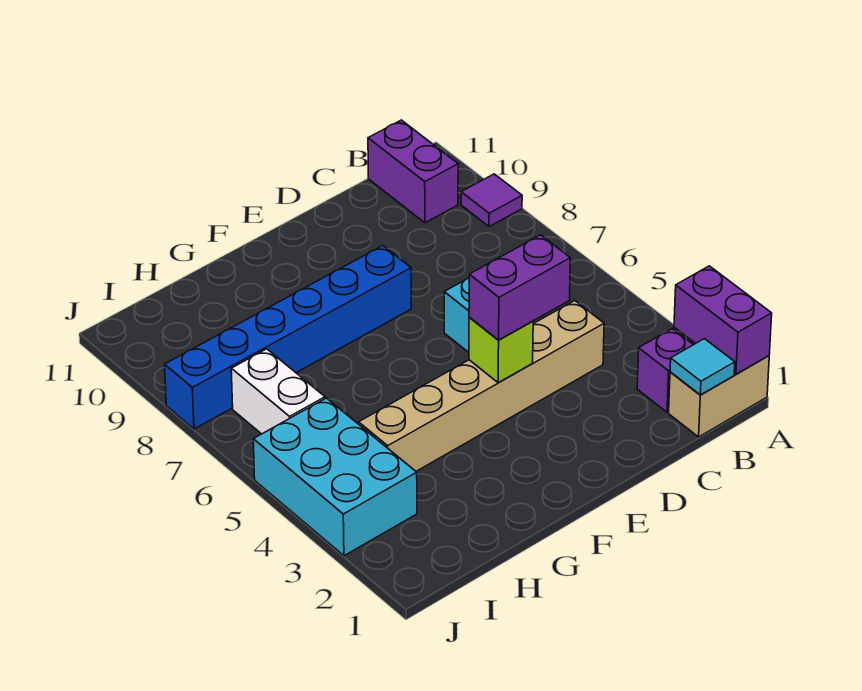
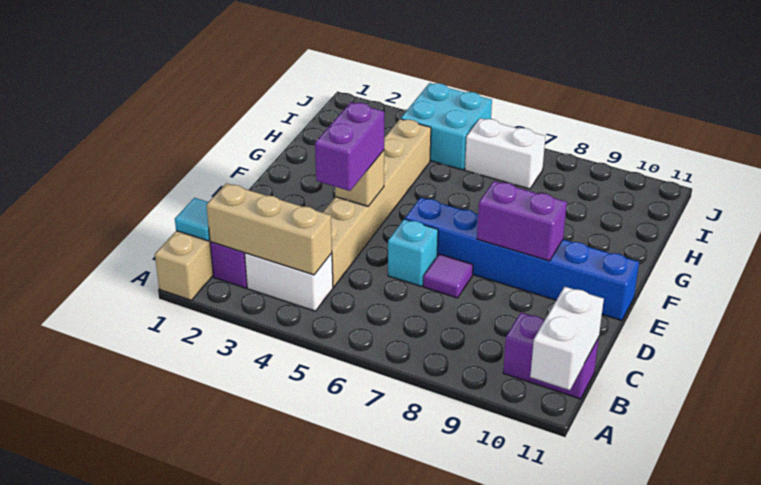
purple brick A1:A2 level 2 -> purple brick E8:E9 level 2
purple tile A9 level 1 -> purple tile D7 level 1
none -> white brick A11:B11 level 2
none -> tan brick B2:B4 level 2
none -> white brick B3:B4 level 1
lime brick E4 level 2 -> tan brick E4 level 2
blue brick E8:J8 level 1 -> blue brick E6:E11 level 1
cyan brick I3:J5 level 1 -> cyan brick I4:J5 level 1

